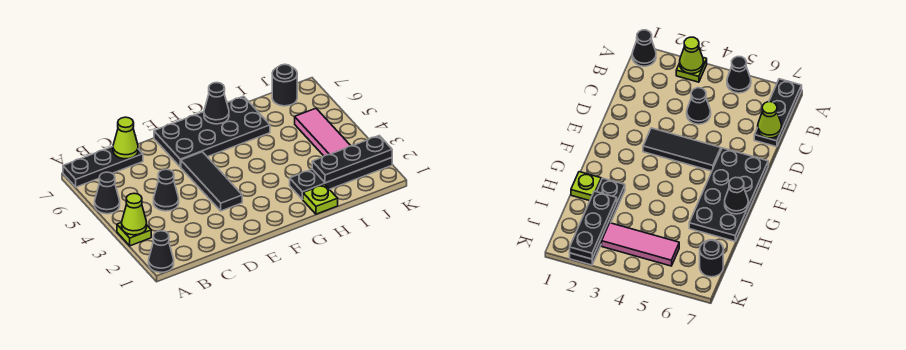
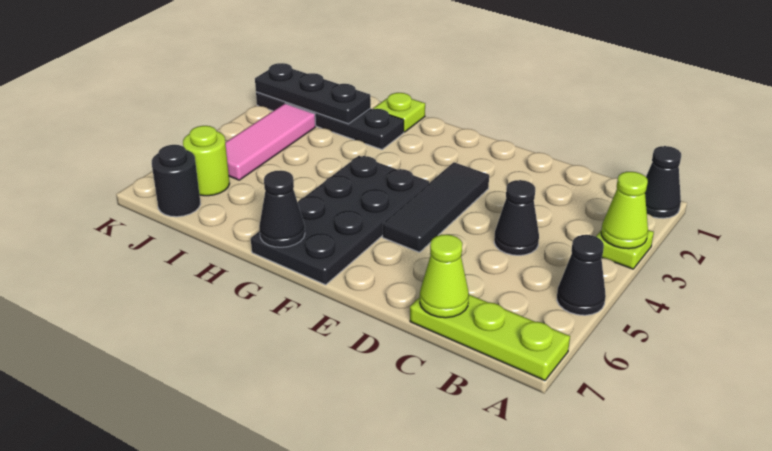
black plate A7:C7 level 1 -> lime plate A7:C7 level 1
black plate E6:H7 level 1 -> black plate F4:G7 level 1
none -> lime round brick J6 level 1

